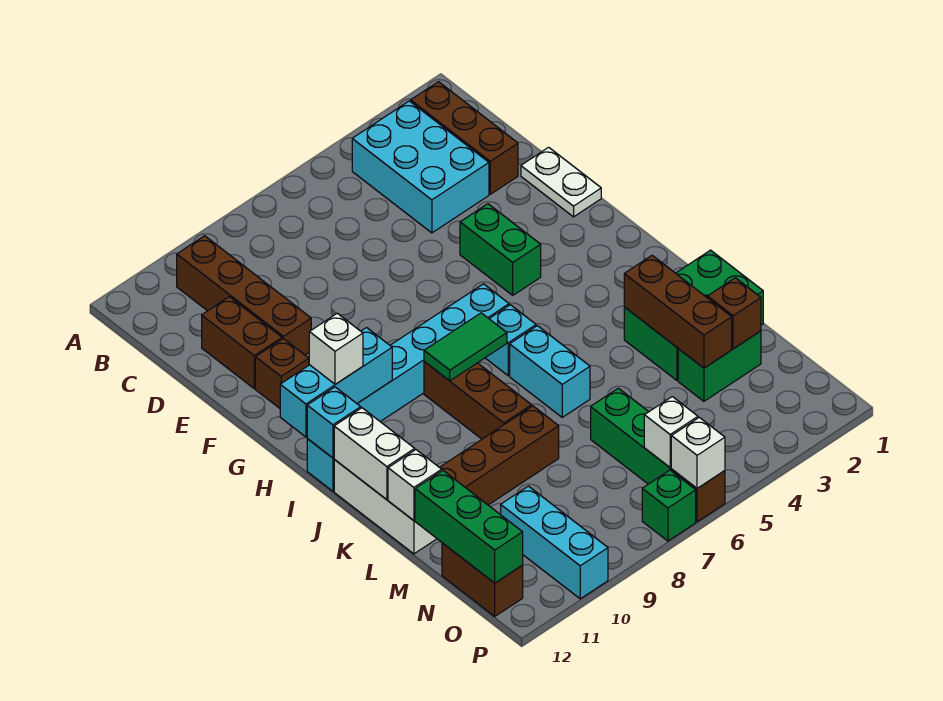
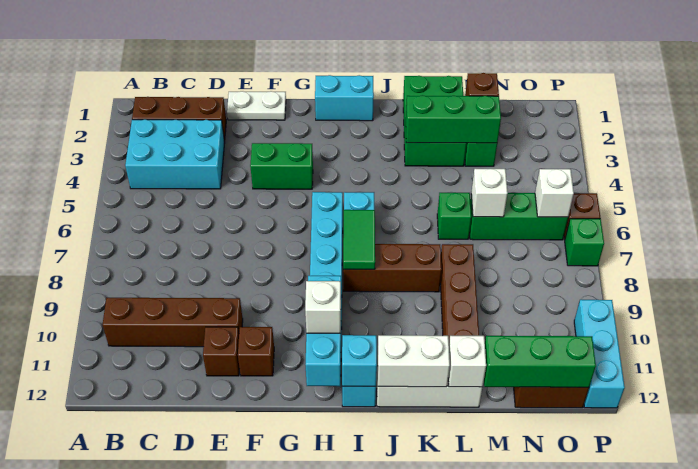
brown brick D11:E11 level 1 -> brown brick E11 level 1
cyan brick J6:K6 level 1 -> cyan brick H1:I1 level 1
brown brick K3:M3 level 2 -> green brick K3:M3 level 2
none -> green brick L6 level 1
cyan brick N10:P10 level 1 -> cyan brick P10:P12 level 1
white brick P6 level 2 -> white brick M6 level 2

